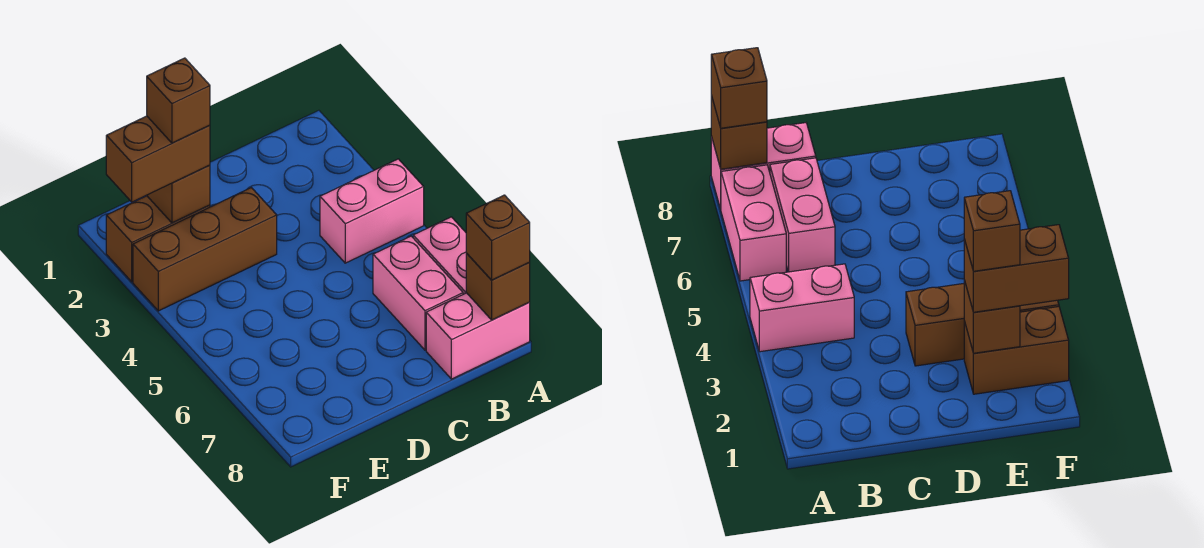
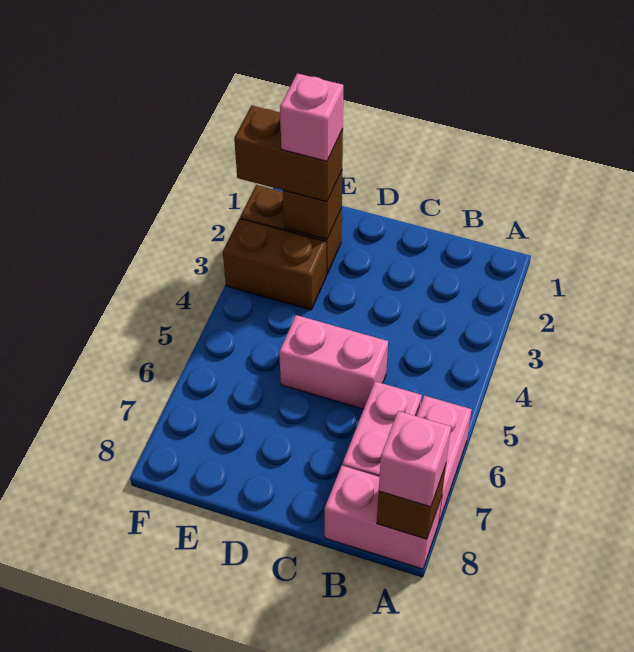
pink brick A4:B4 level 1 -> pink brick C5:D5 level 1
brown brick A8 level 3 -> pink brick A8 level 3
brown brick D3:F3 level 1 -> brown brick E3:F3 level 1
brown brick E2 level 4 -> pink brick E2 level 4

